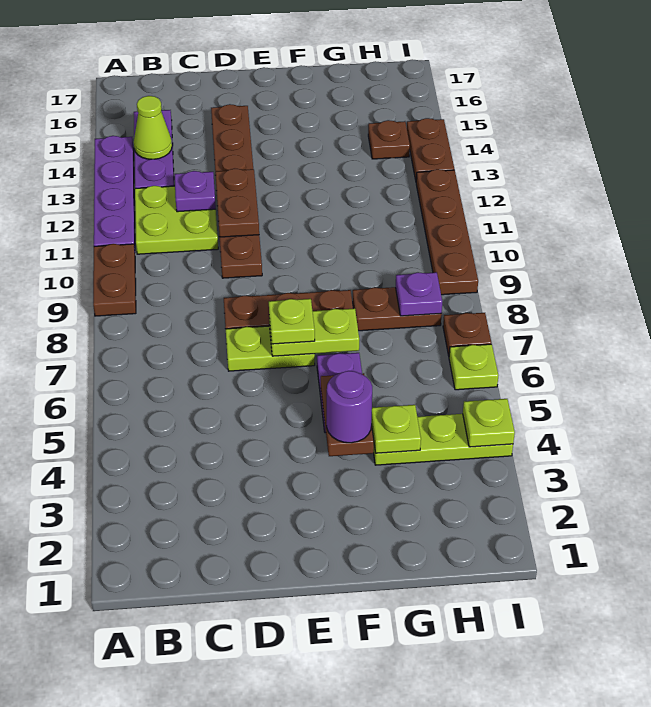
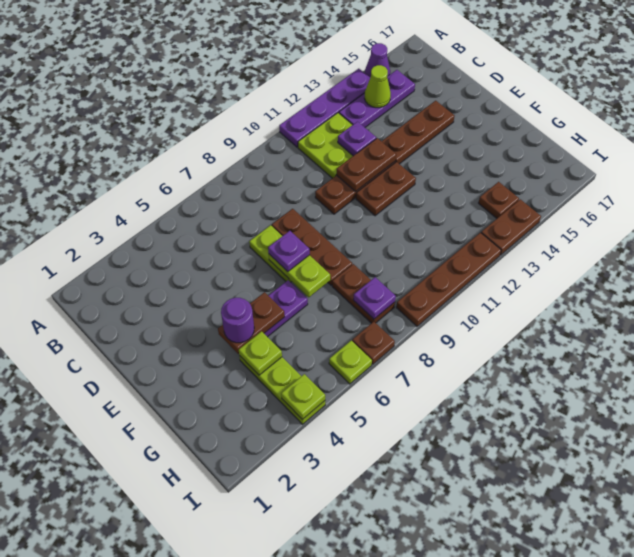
brown plate A9:A10 level 1 -> brown plate E11:E12 level 1
none -> purple cone A15 level 1
lime plate E7 level 3 -> purple plate E7 level 3

